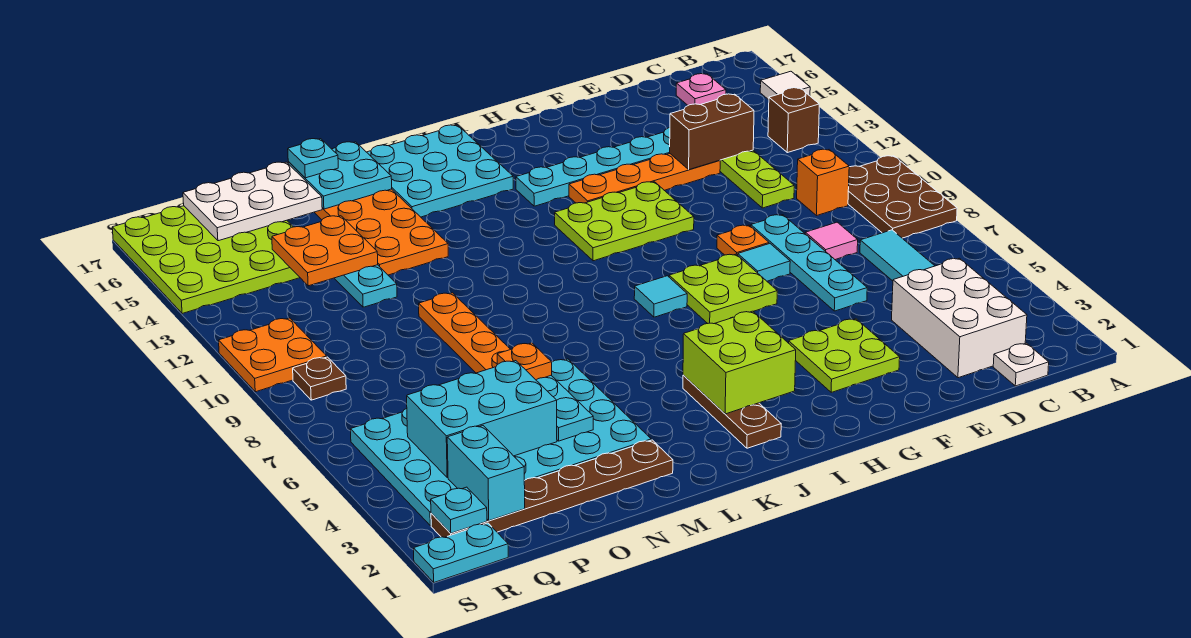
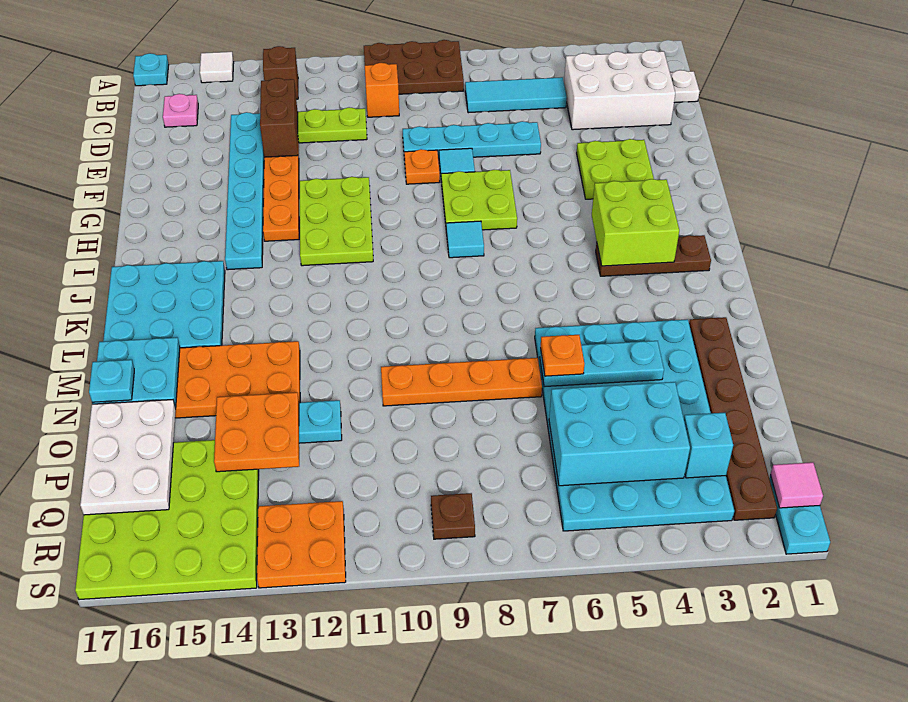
pink tile D8 level 1 -> pink tile R1 level 2
cyan brick O4:Q5 level 2 -> cyan brick P4:Q6 level 2
cyan brick Q2:Q3 level 2 -> cyan brick Q3 level 2
cyan plate R2 level 2 -> cyan plate A17 level 1
orange plate R10:S11 level 1 -> orange plate R12:S13 level 1

